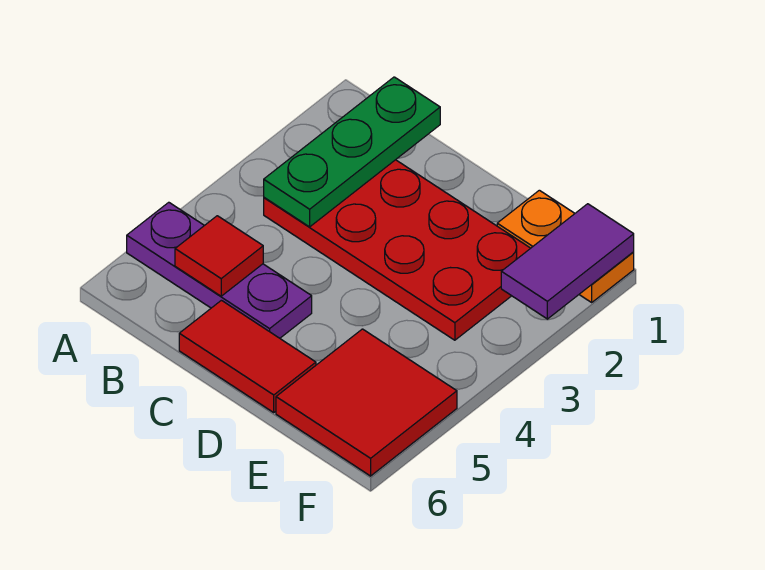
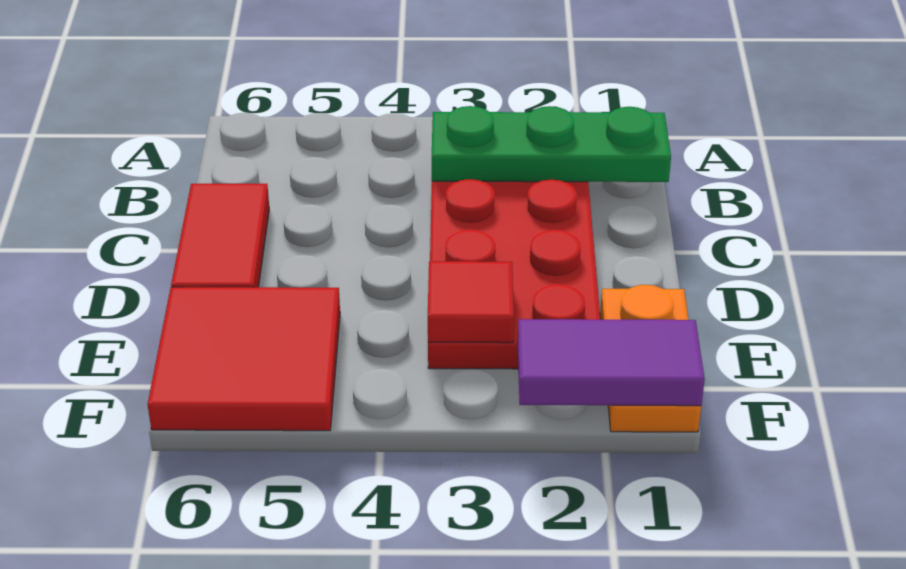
purple plate A5:C5 level 1 -> none
red tile B5 level 2 -> red tile E3 level 2

